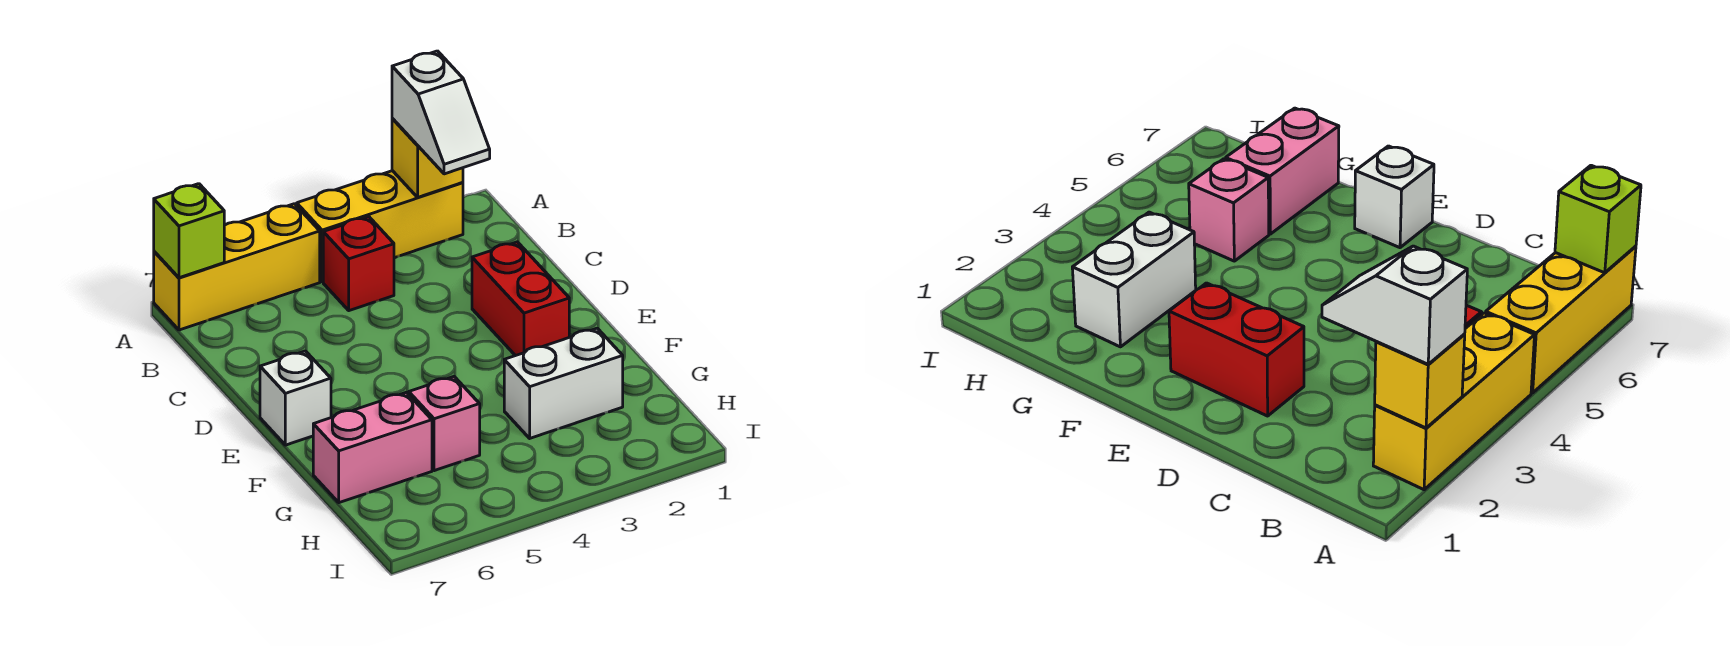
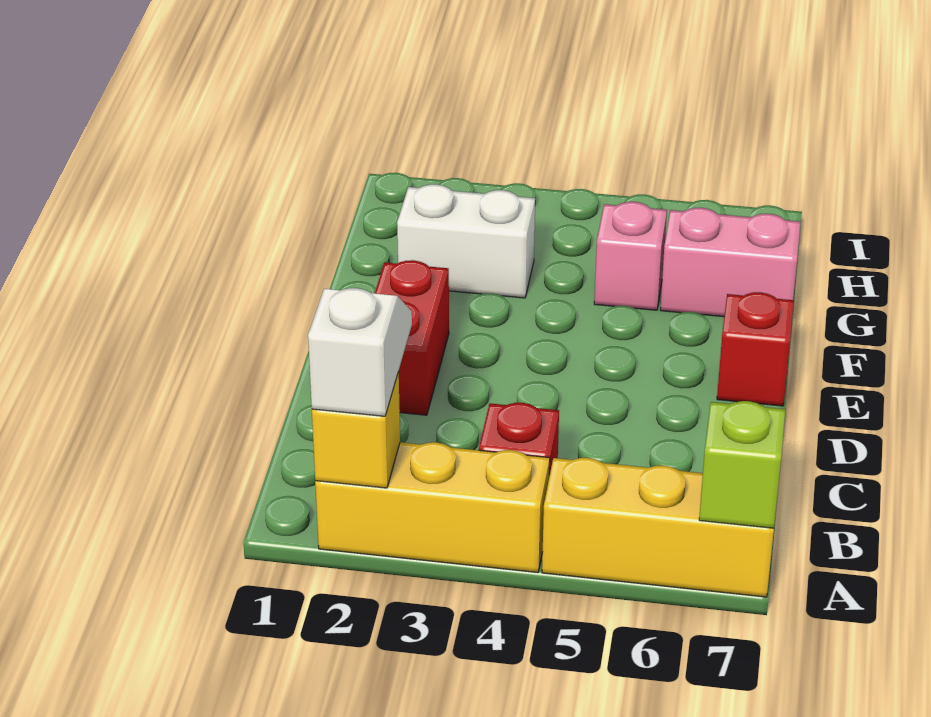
white brick E7 level 1 -> red brick E7 level 1

